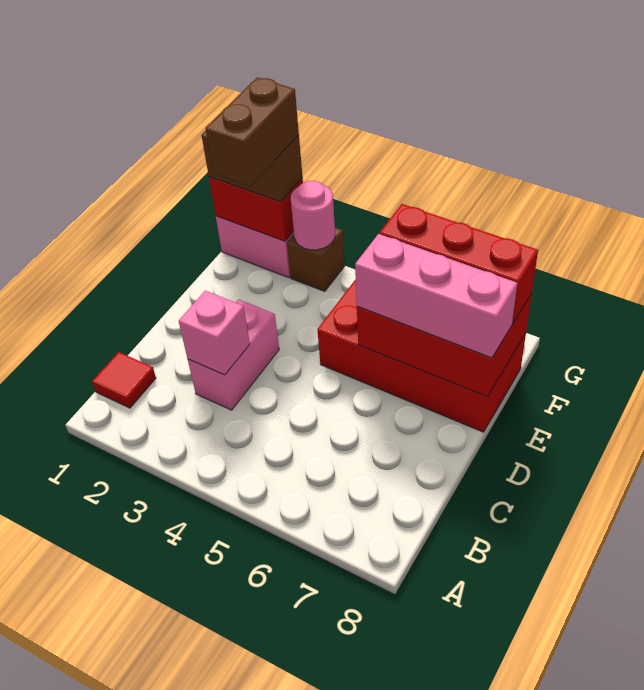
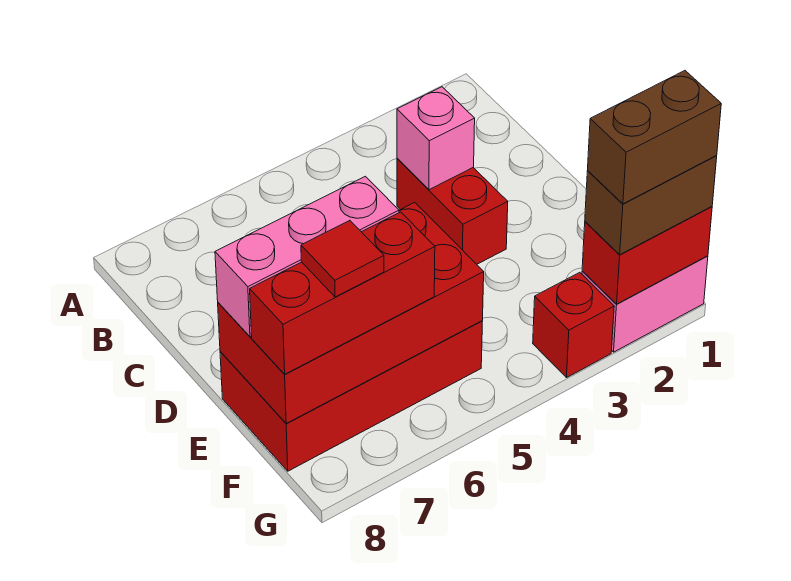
red tile B1 level 1 -> red tile F7 level 4
pink brick C3:D3 level 1 -> red brick C3:D3 level 1
red brick E6:F8 level 2 -> red brick E5:F8 level 2
brown brick F2:G2 level 4 -> brown brick G1:G2 level 4
brown brick G3 level 1 -> red brick G3 level 1
pink round brick G3 level 2 -> none

